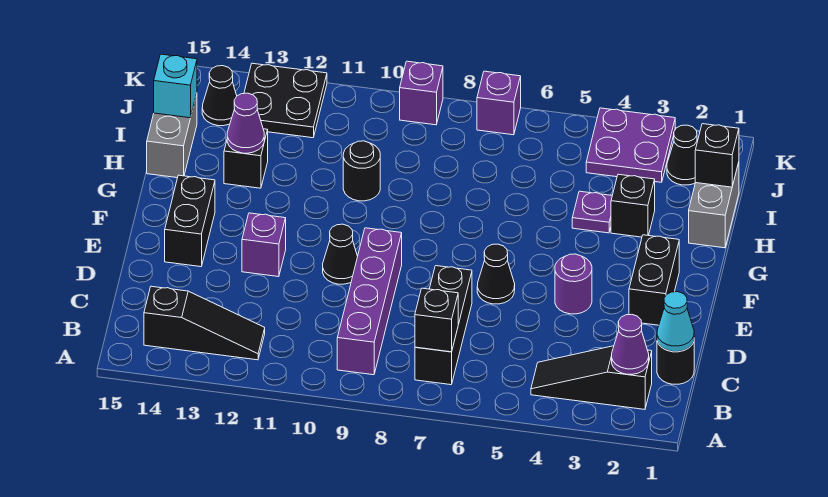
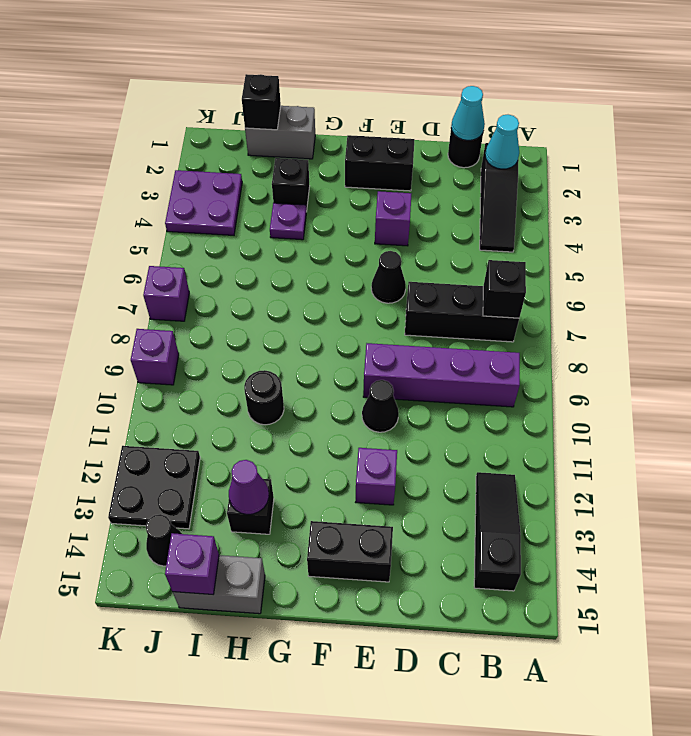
purple cone B2 level 2 -> cyan cone B2 level 2
purple round brick E4 level 1 -> purple brick E4 level 1
cyan brick I15 level 2 -> purple brick I15 level 2
black cone J2 level 1 -> none

